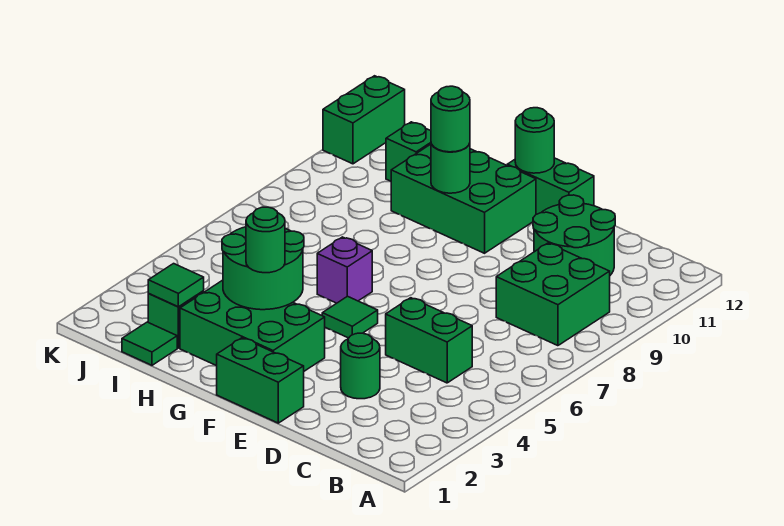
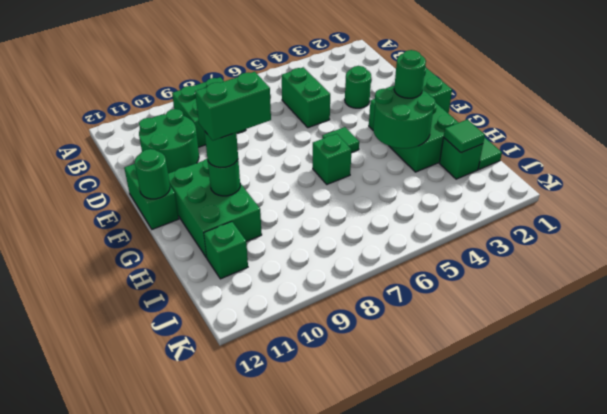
purple brick G6 level 1 -> green brick G6 level 1
green brick K11:K12 level 1 -> green brick G9:G10 level 4

